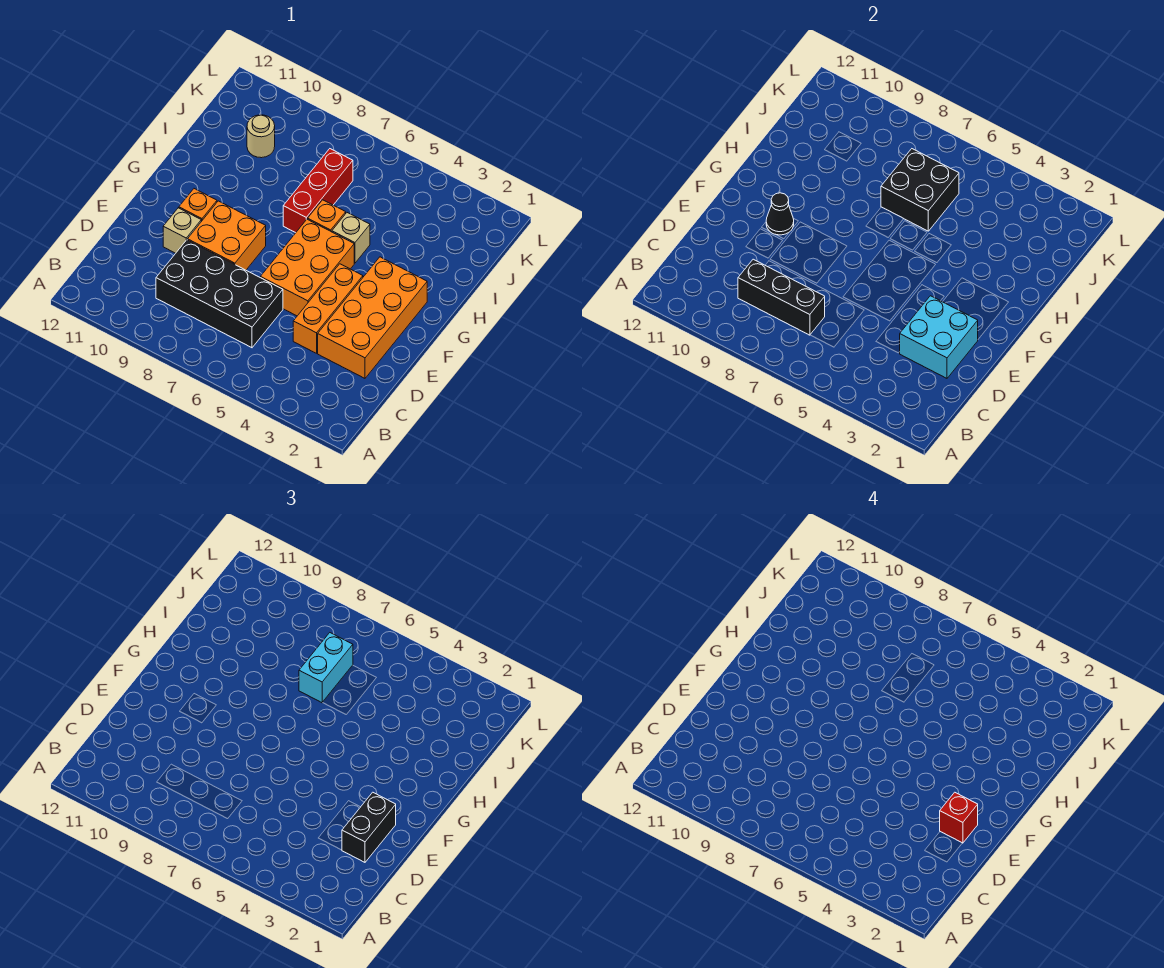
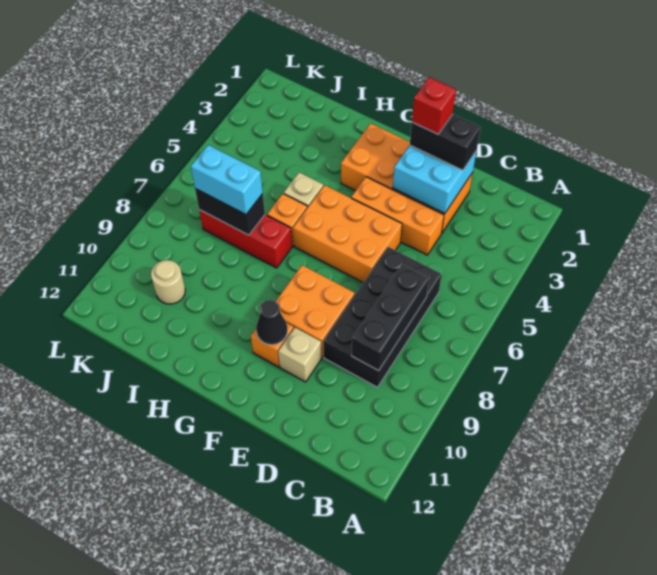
black brick I6:J7 level 2 -> black brick I7:J7 level 2

